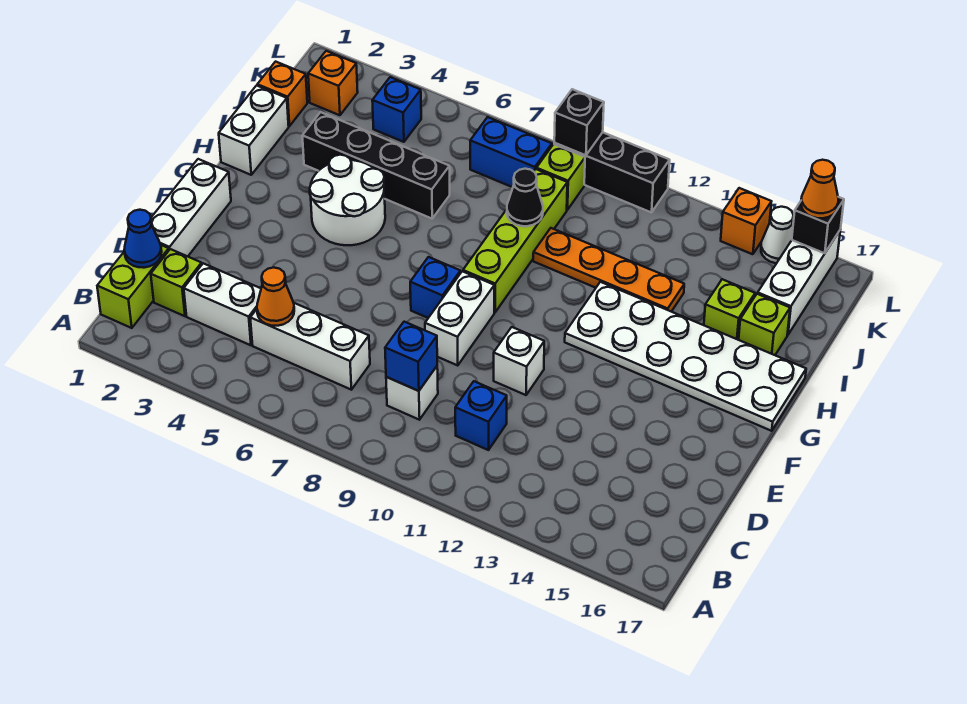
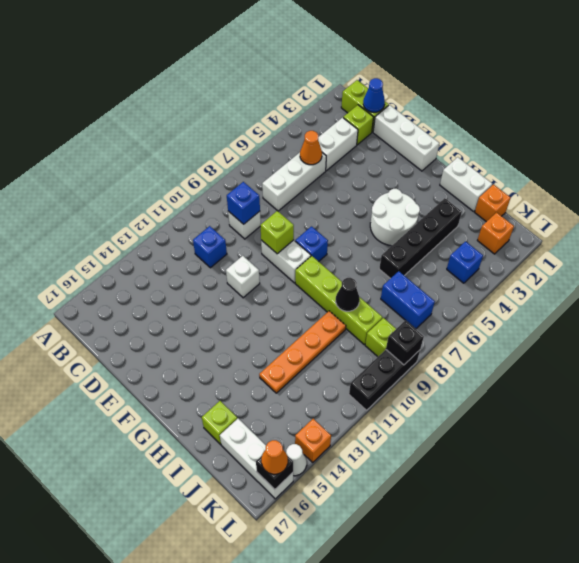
white plate G12:H17 level 1 -> none
lime brick I15 level 1 -> lime brick E9 level 2
blue brick K7:K8 level 1 -> blue brick J7:K7 level 1

